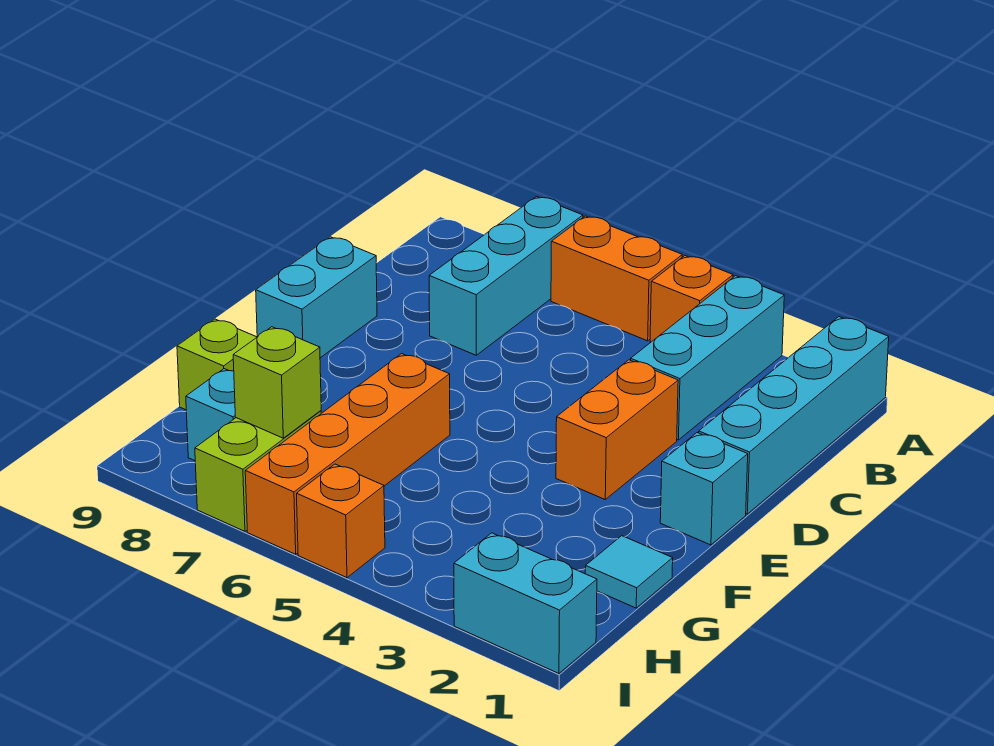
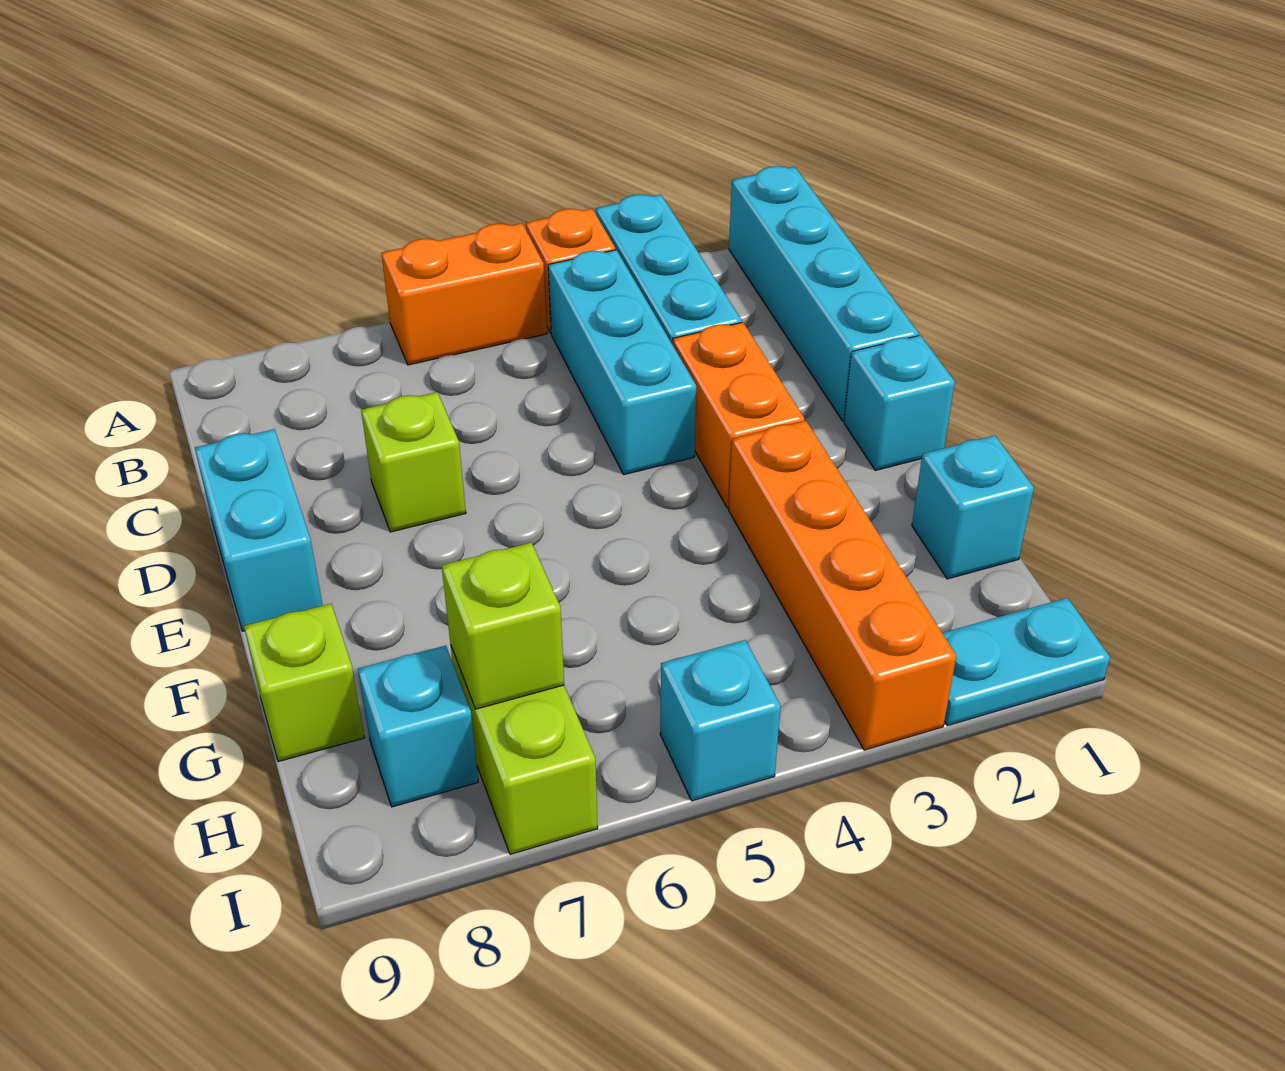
cyan brick A7:C7 level 1 -> cyan brick B4:D4 level 1
none -> lime brick D7 level 1
orange brick F6:I6 level 1 -> orange brick F3:I3 level 1
cyan tile G1 level 1 -> cyan brick G1 level 1
cyan brick I1:I2 level 1 -> cyan plate I1:I2 level 1
orange brick I5 level 1 -> cyan brick I5 level 1

